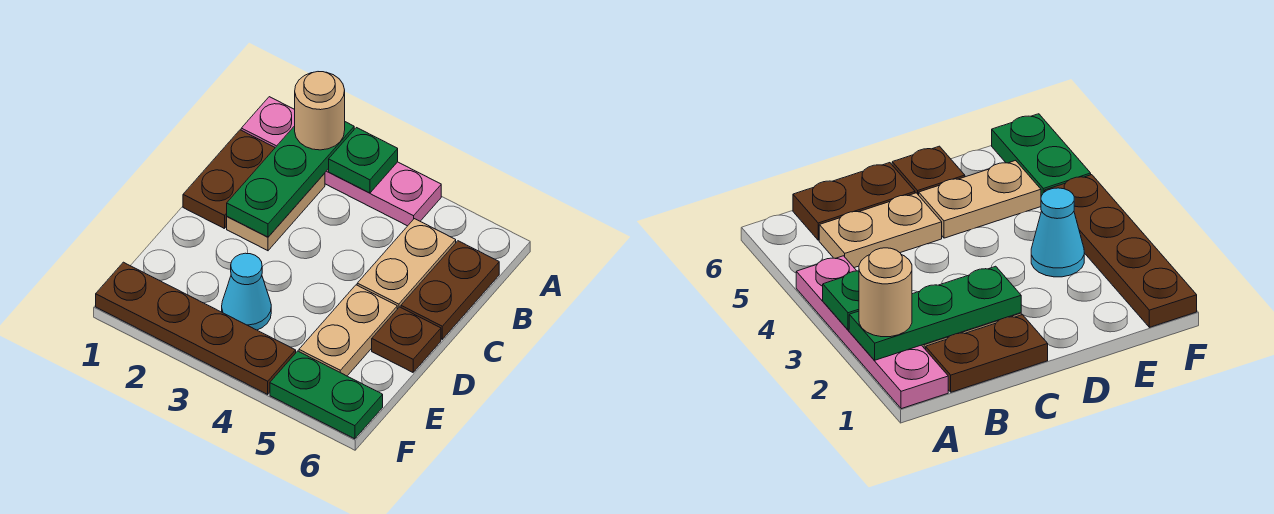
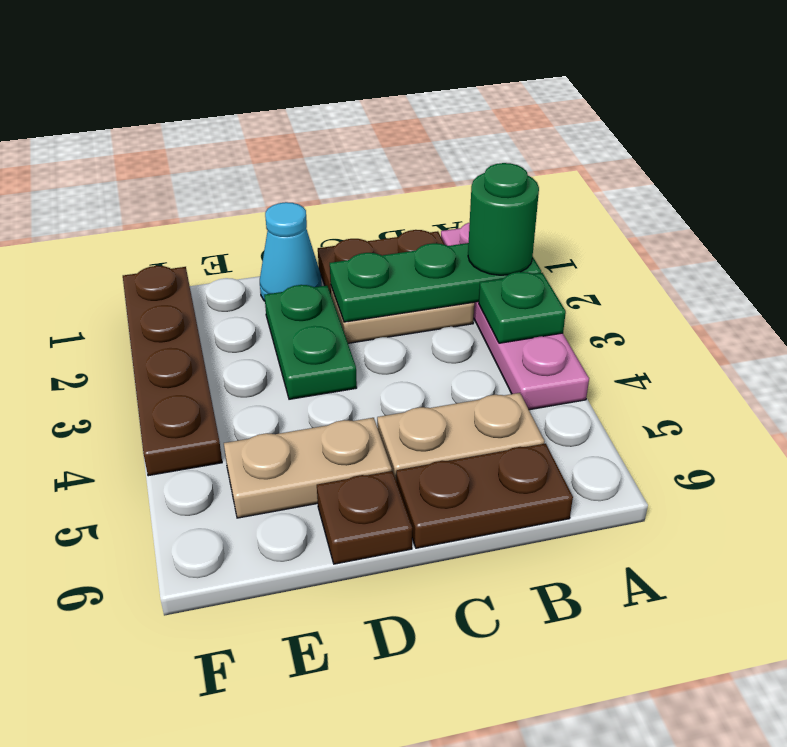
tan round brick A2 level 3 -> green round brick A2 level 3
cyan cone E3 level 1 -> cyan cone D1 level 1
green plate F5:F6 level 1 -> green plate D2:D3 level 1

